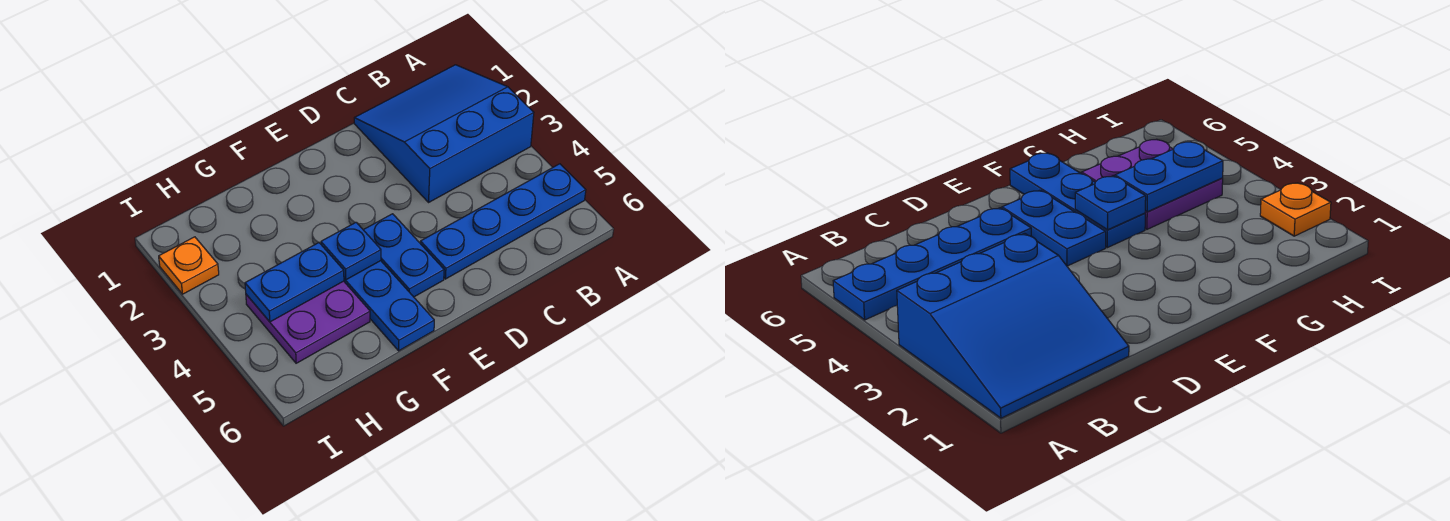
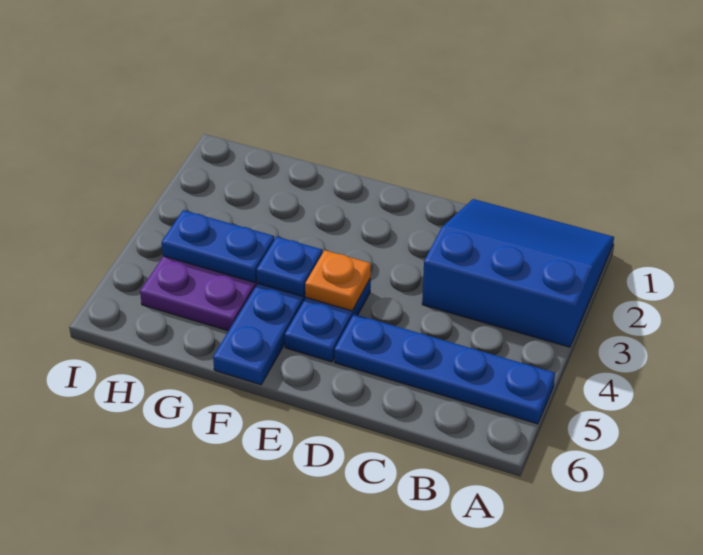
orange plate I2 level 1 -> orange plate E4 level 2

